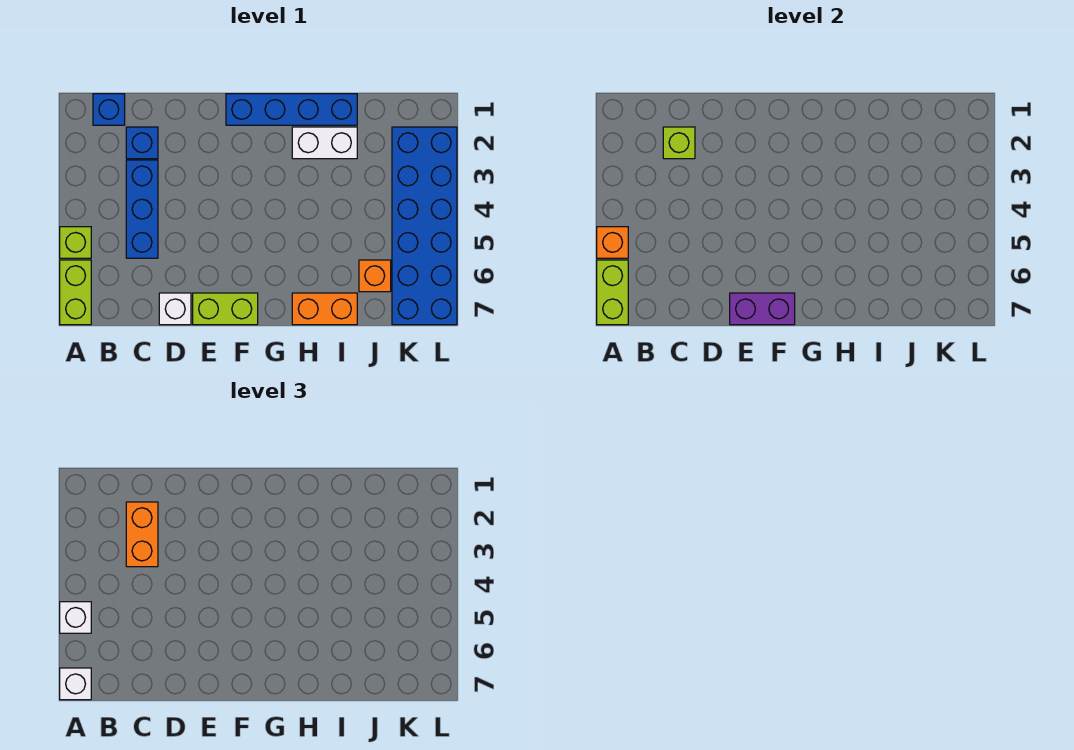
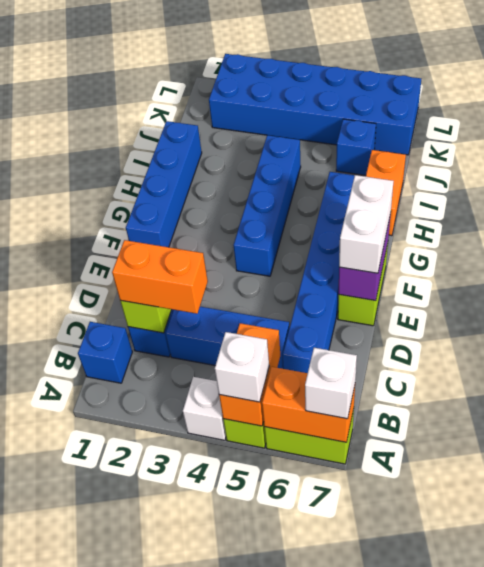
orange brick A5 level 2 -> orange brick A5:B5 level 2
lime brick A6:A7 level 2 -> orange brick A6:A7 level 2
none -> blue brick C6:H6 level 1
white brick D7 level 1 -> white brick A4 level 1
none -> blue brick F4:I4 level 1
white brick H2:I2 level 1 -> white brick E7:F7 level 3
orange brick J6 level 1 -> blue brick J6 level 1

